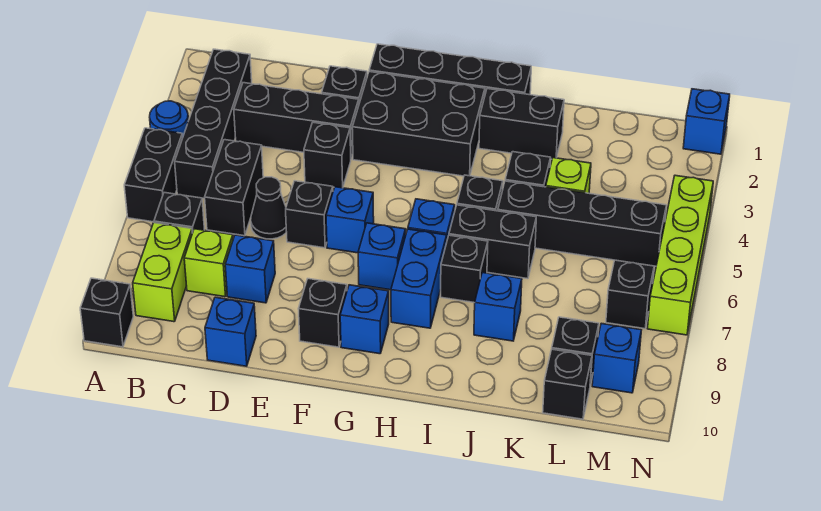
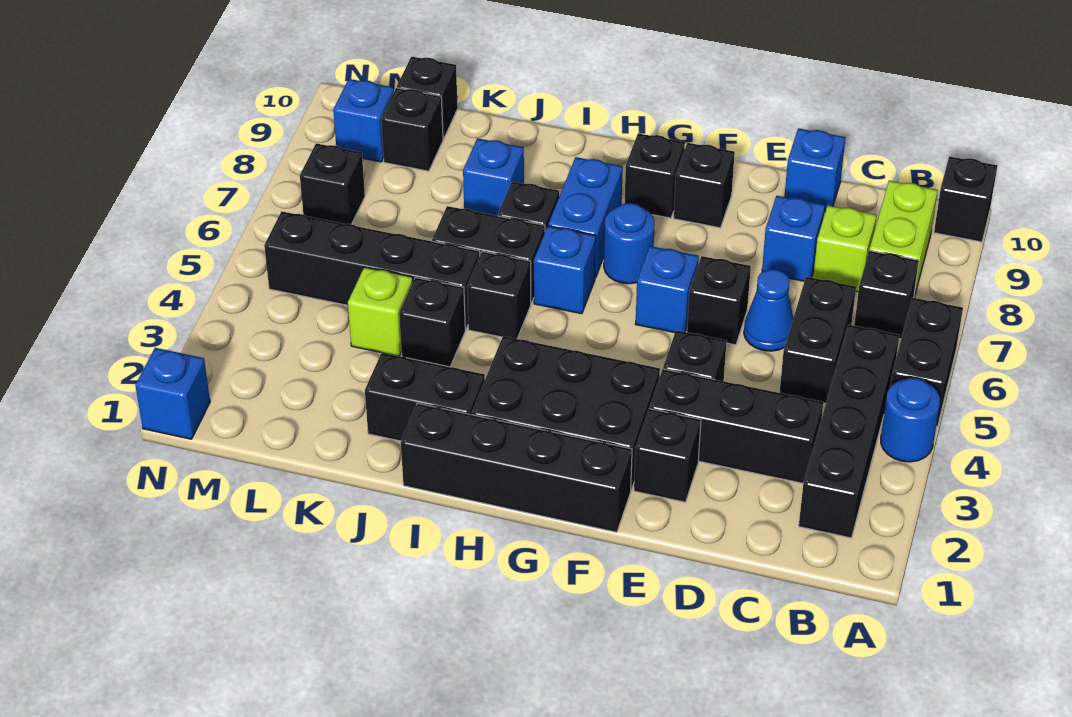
black cone D6 level 1 -> blue cone D6 level 1
blue brick G7 level 1 -> blue round brick G7 level 1
blue brick G9 level 1 -> black brick G9 level 1
lime brick N4:N7 level 1 -> none

